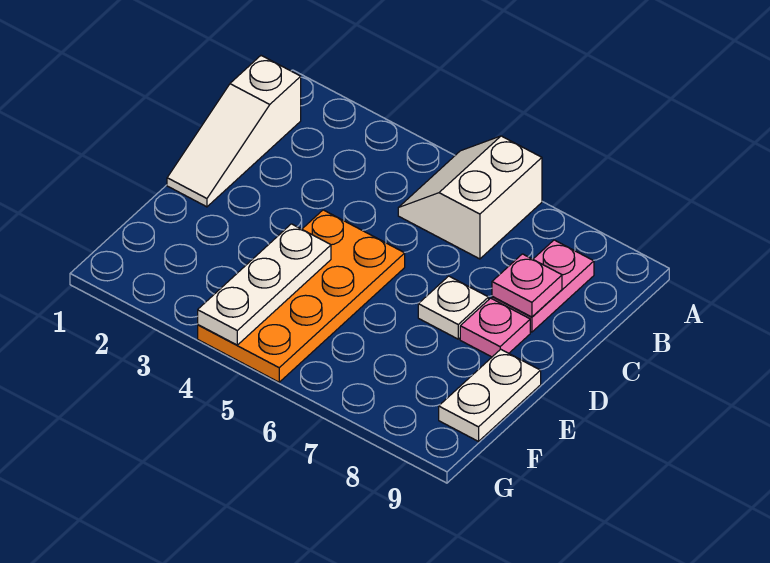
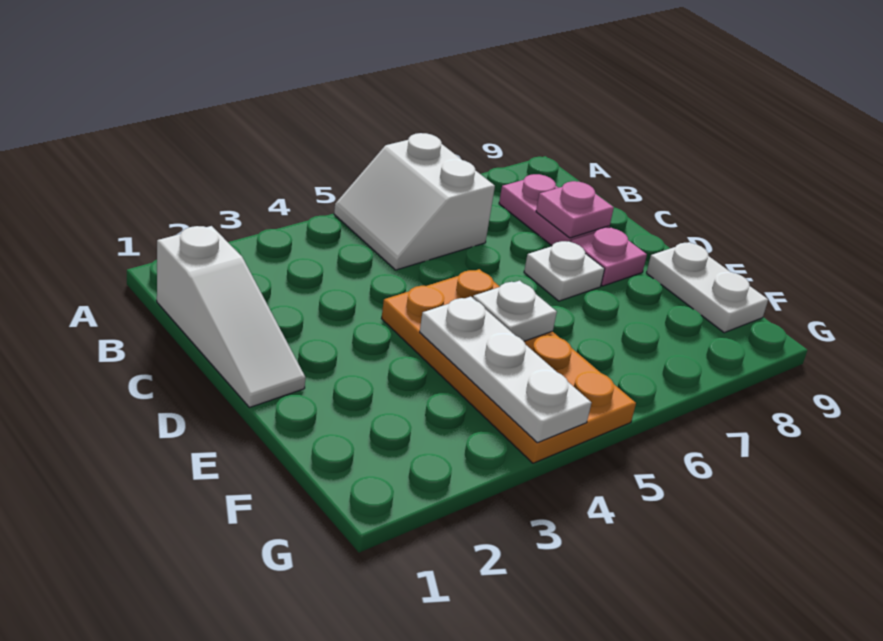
none -> white plate E5 level 2

